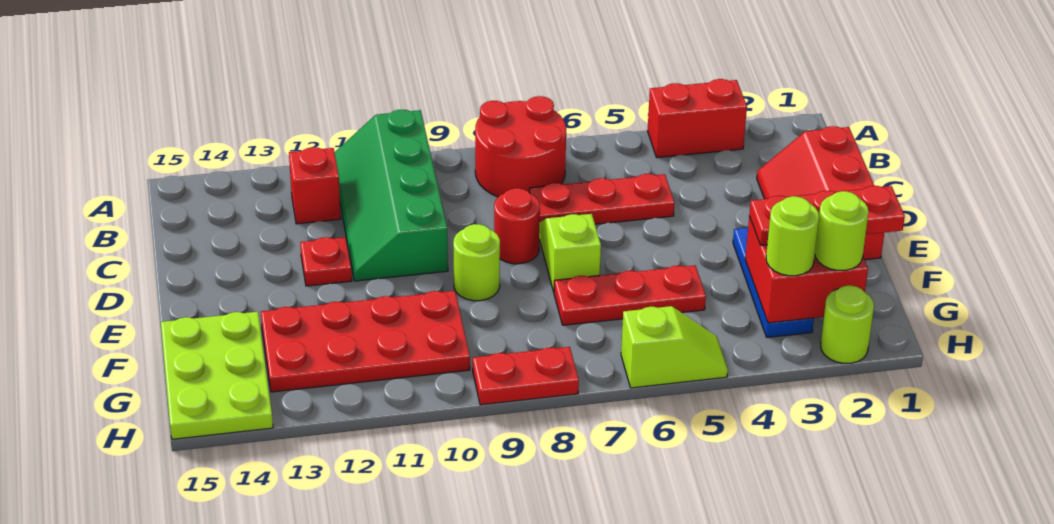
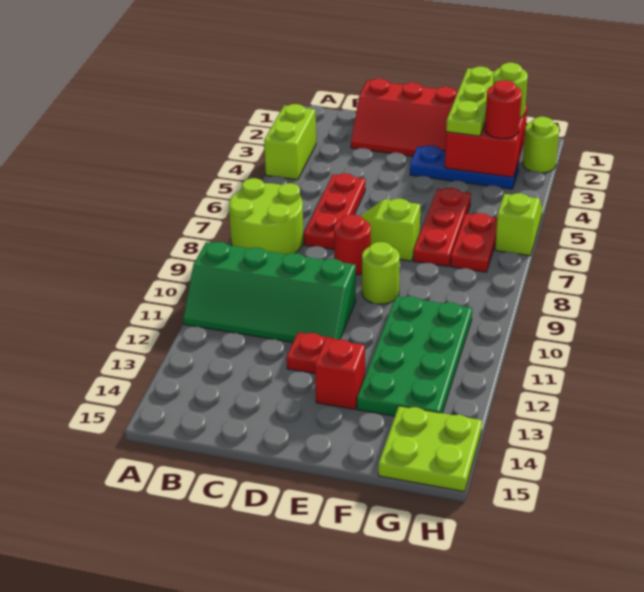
red brick A3:A4 level 1 -> lime brick A3:A4 level 1
red round brick A7:B8 level 1 -> lime round brick A7:B8 level 1
red brick B12 level 1 -> red brick E13 level 1
red plate F1:F3 level 3 -> lime plate F1:F3 level 3
red plate F10:G13 level 1 -> green plate F10:G13 level 1
lime plate F14:H15 level 1 -> lime plate G14:H15 level 1
lime round brick G3 level 3 -> red round brick G3 level 3
red plate H8:H9 level 1 -> red plate G6:G7 level 1

